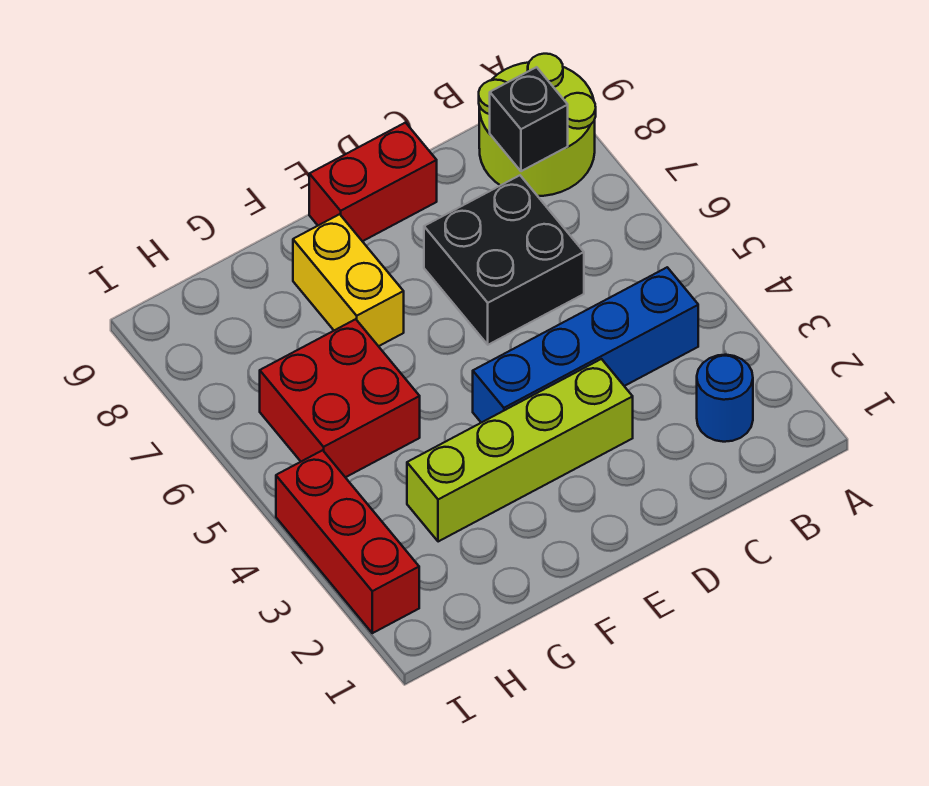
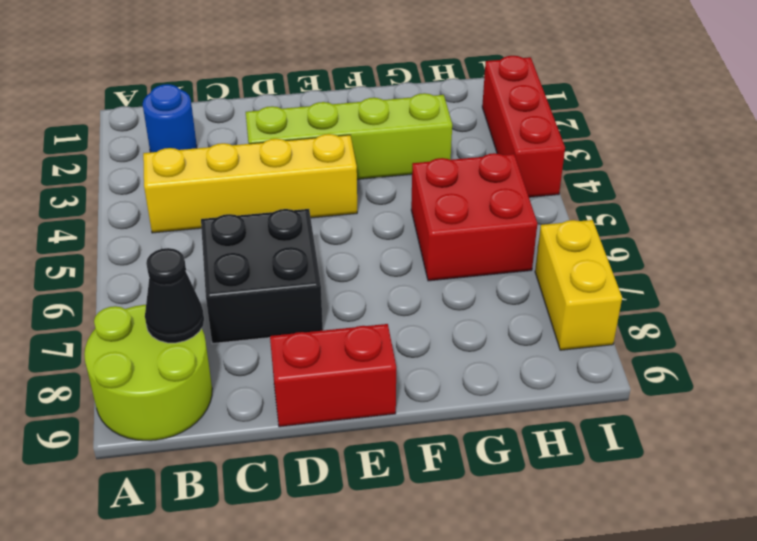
blue brick B4:E4 level 1 -> yellow brick B4:E4 level 1
black brick B8 level 2 -> black cone B8 level 2
yellow brick F7:F8 level 1 -> yellow brick I7:I8 level 1

